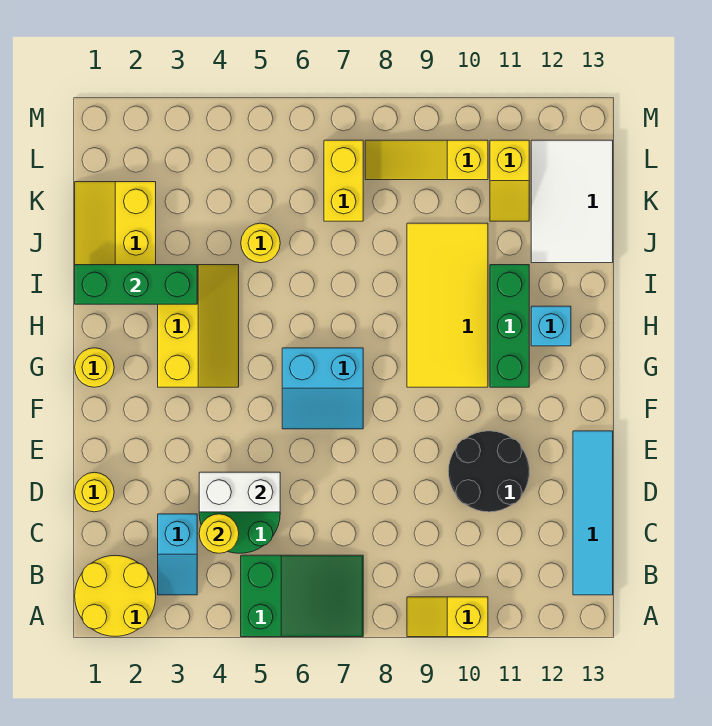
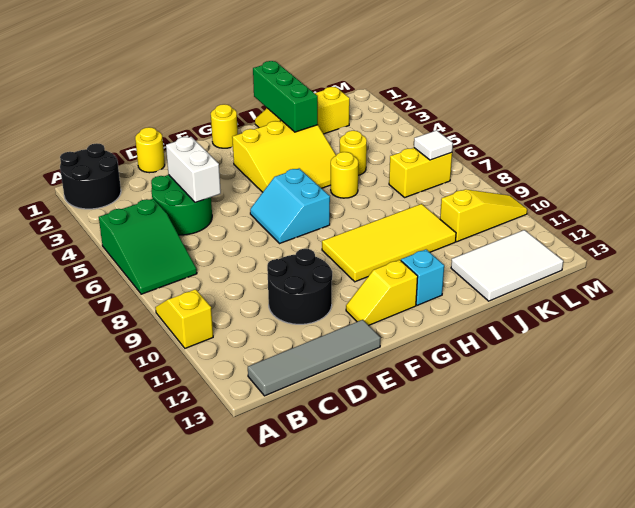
yellow round brick A1:B2 level 1 -> black round brick A1:B2 level 1
cyan slope B3:C3 level 1 top C -> none
cyan tile B13:E13 level 1 -> grey tile B13:E13 level 1
yellow round brick C4 level 2 -> yellow round brick I6 level 1
yellow slope G3:I4 level 1 top 3 -> yellow slope G3:I5 level 1 top 3
green brick G11:I11 level 1 -> none
yellow slope K11:L11 level 1 top L -> yellow slope F12:G12 level 1 top G
none -> white tile L7 level 2
yellow slope L8:L10 level 1 top 10 -> yellow slope K10:M10 level 1 top K

